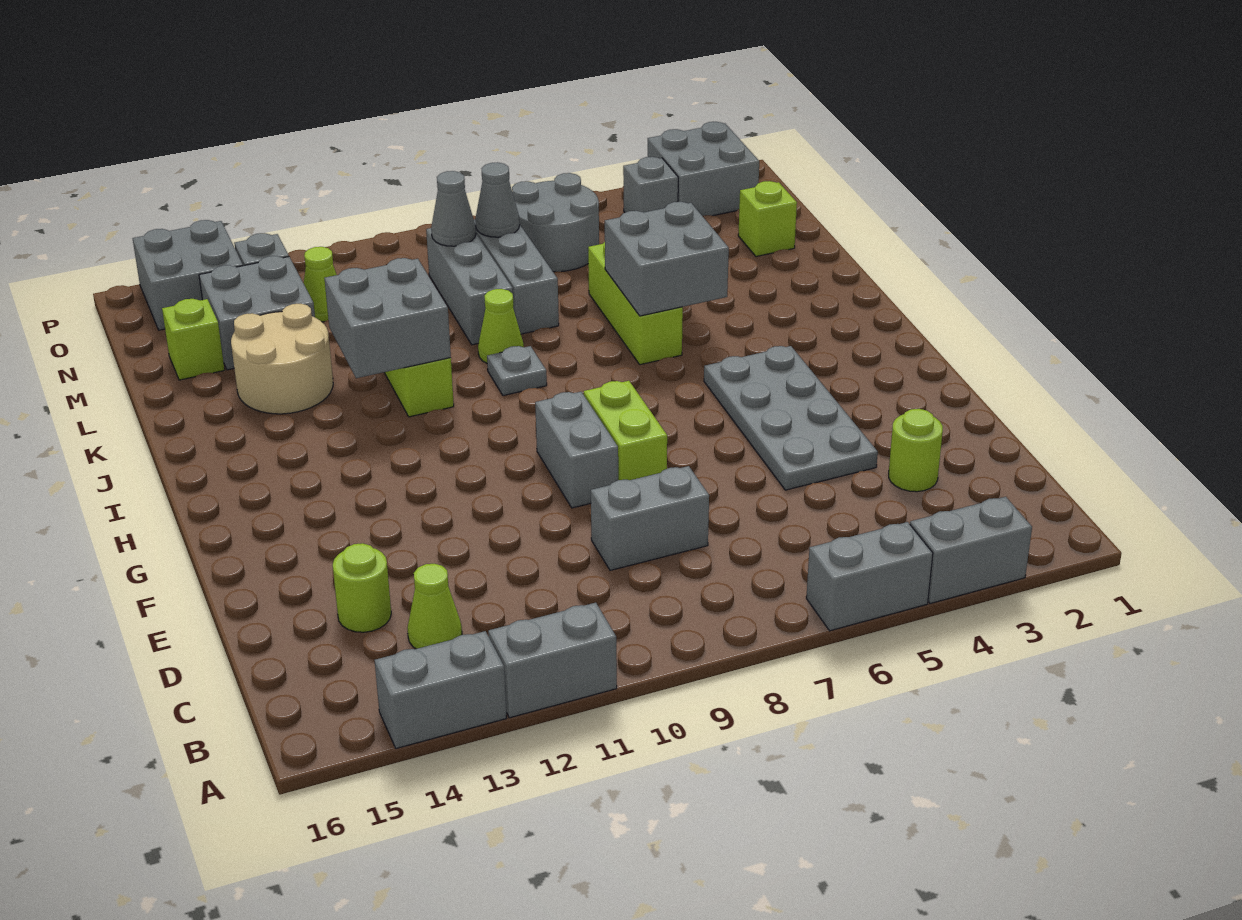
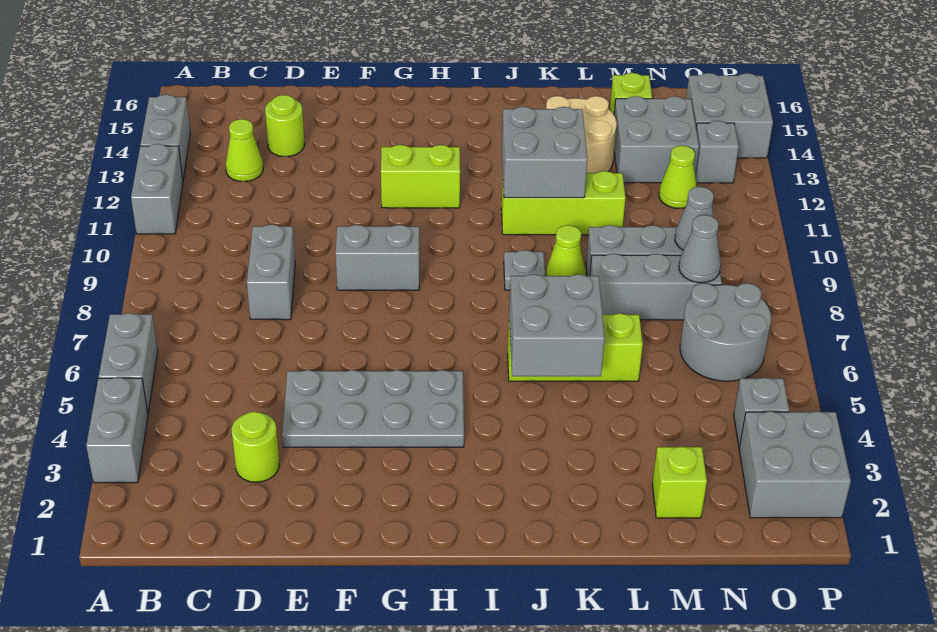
lime brick F8:G8 level 1 -> lime brick G12:H12 level 1

